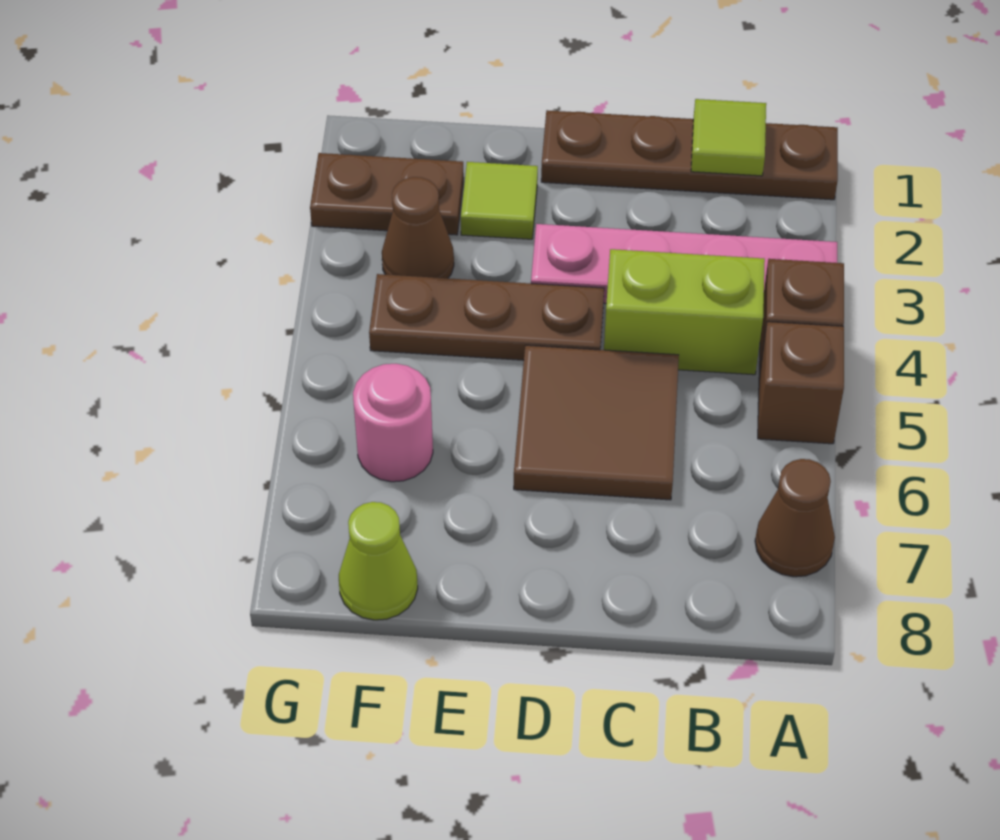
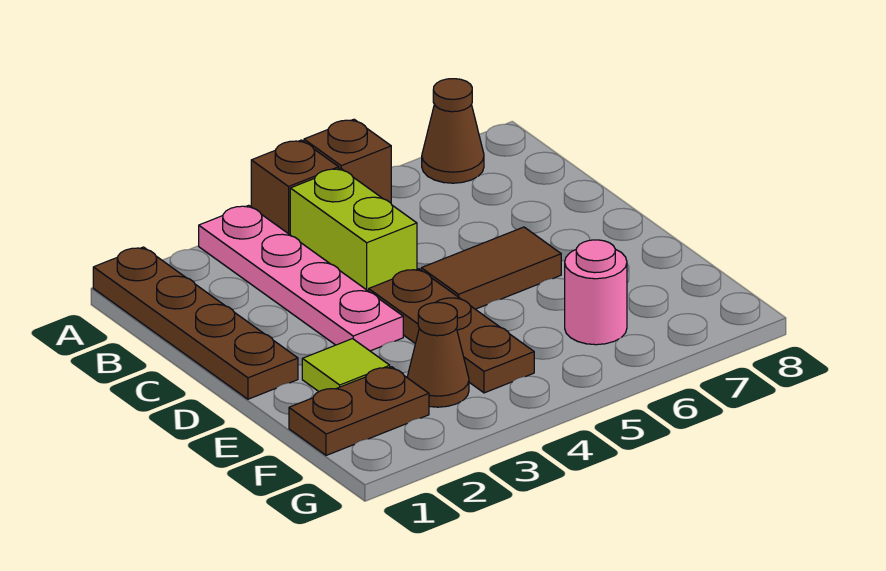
lime tile B1 level 2 -> none
brown tile C5:D6 level 1 -> brown tile D5:D6 level 1
brown plate F2:G2 level 1 -> brown plate F1:F2 level 1
lime cone F8 level 1 -> none

